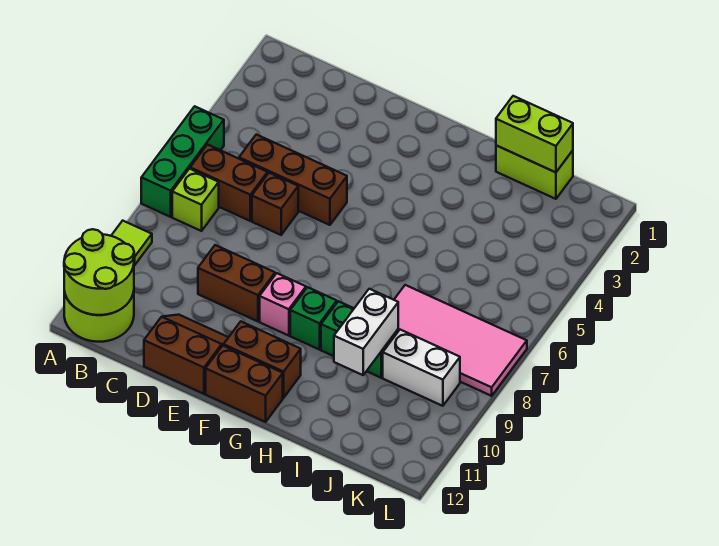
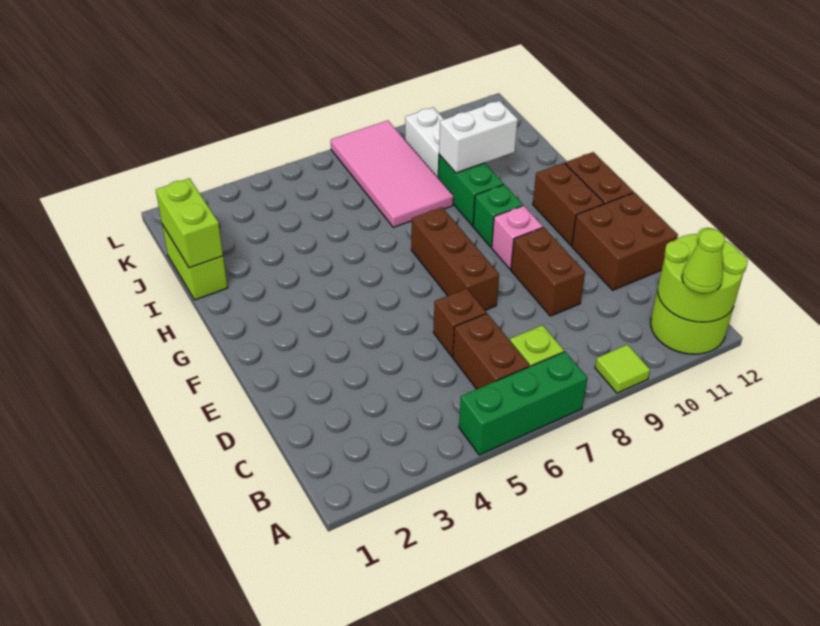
none -> lime cone A11 level 3
brown brick C5:E5 level 1 -> brown brick E7:G7 level 1
brown slope D11:E12 level 1 top 12 -> brown brick D11:E12 level 1

